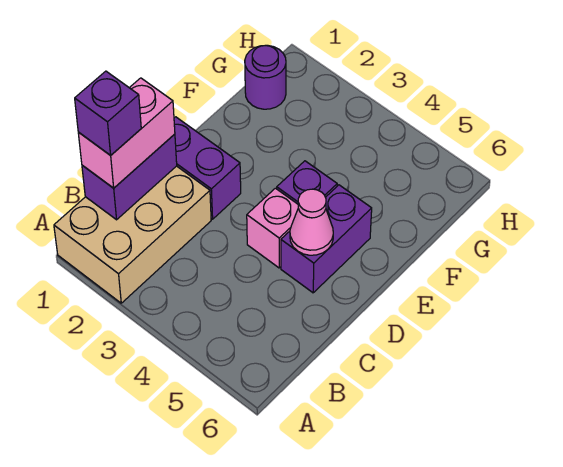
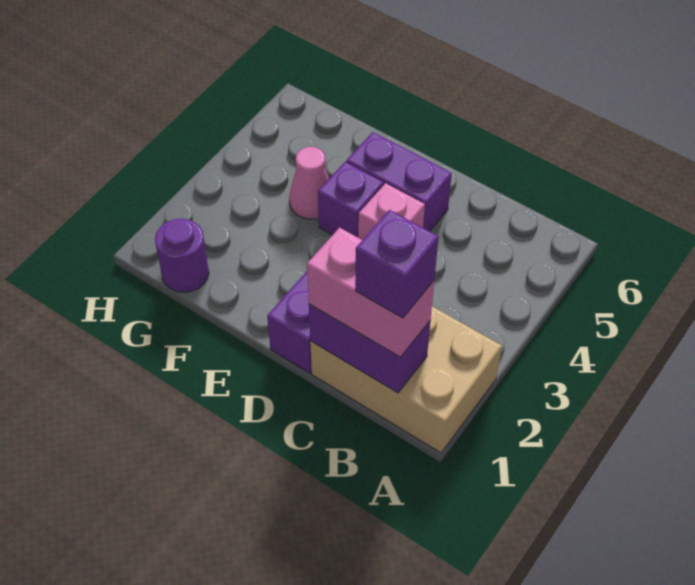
pink cone D5 level 2 -> pink cone F4 level 1

